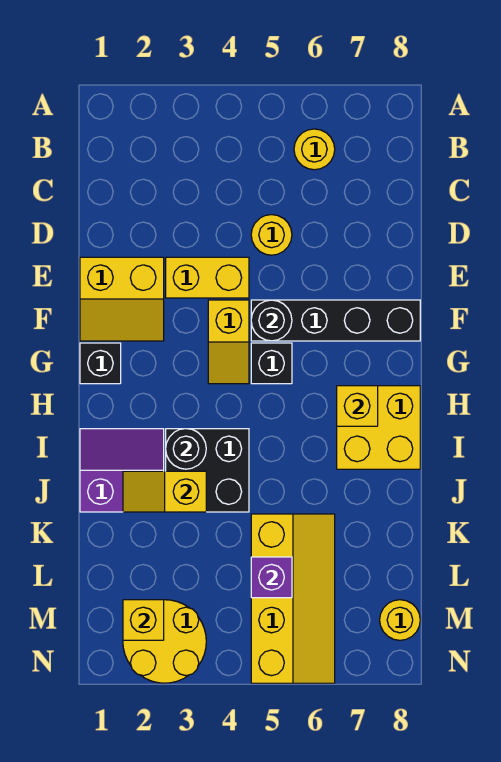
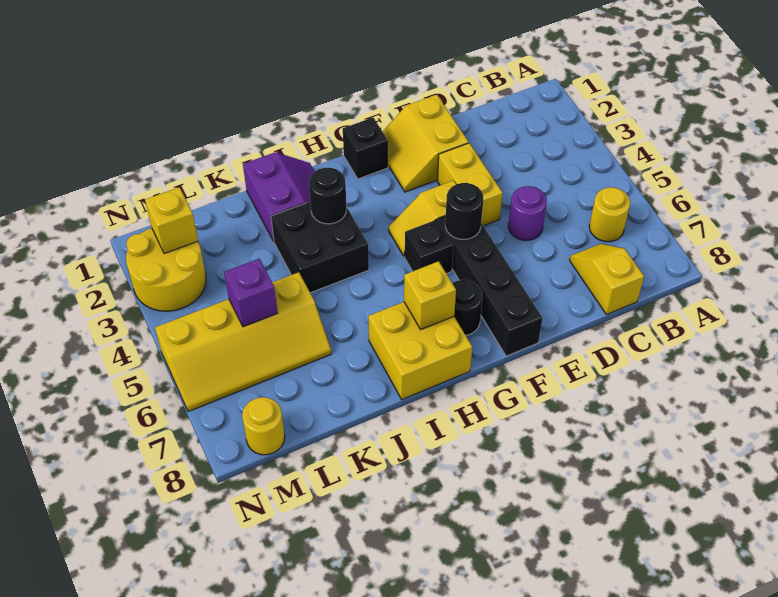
yellow round brick D5 level 1 -> purple round brick D5 level 1
none -> black round brick G7 level 1
yellow slope J2:J3 level 2 top 3 -> yellow slope C7:C8 level 1 top 8

